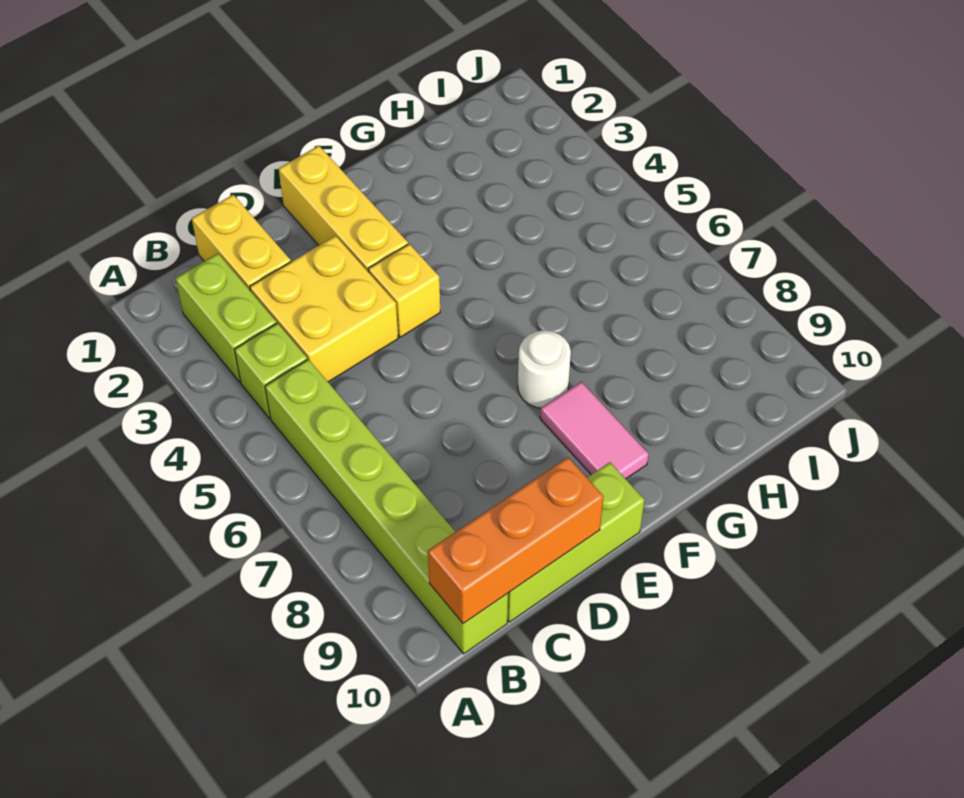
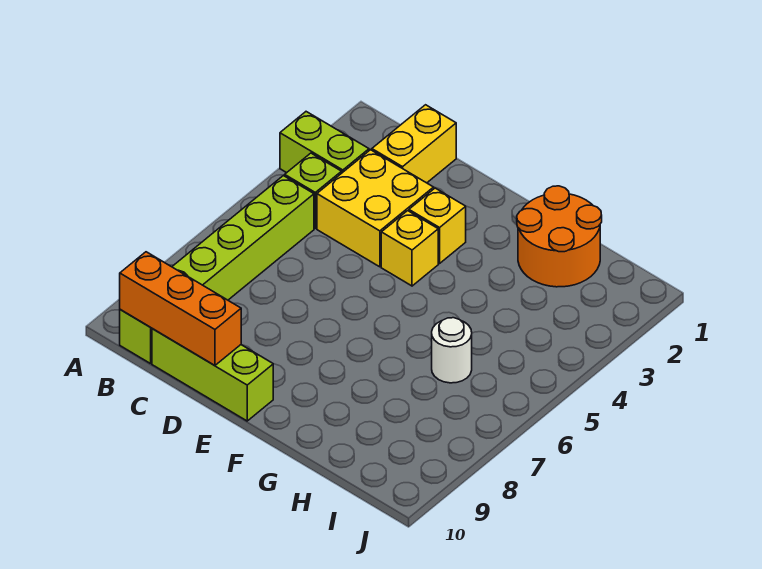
lime brick B2:B3 level 1 -> lime brick A3:B3 level 1
yellow brick E1:E3 level 1 -> yellow brick E3 level 1
white round brick F7 level 1 -> white round brick H6 level 1
pink tile F8:F9 level 1 -> none
none -> orange round brick G1:H2 level 1

